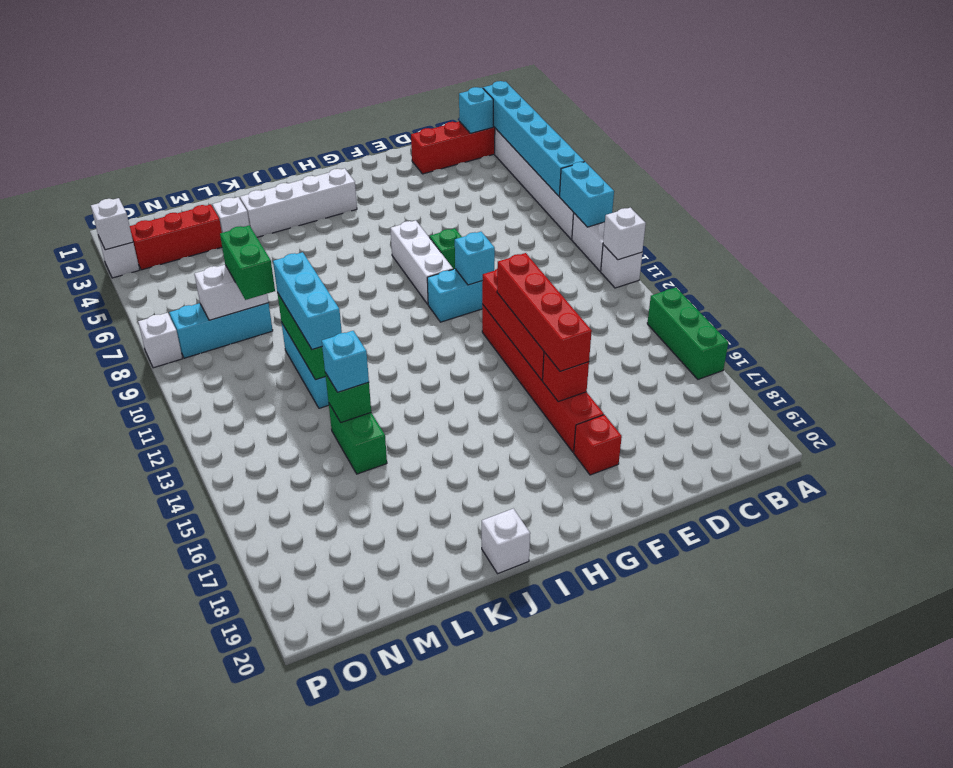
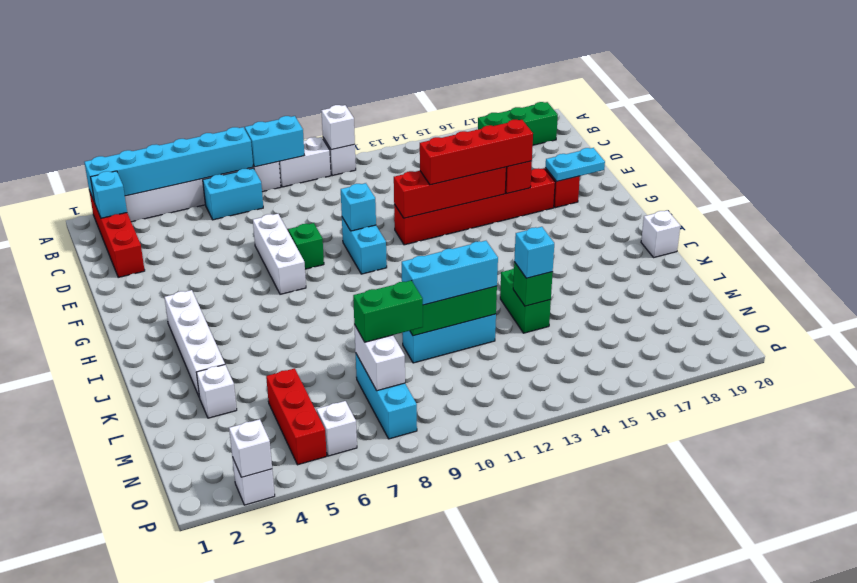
green brick A14:A16 level 1 -> green brick B17:B19 level 1
none -> cyan brick B6:B7 level 1
none -> cyan plate F18:F19 level 2
white brick G7:G9 level 1 -> white brick E7:G7 level 1
green brick L14:L15 level 1 -> green brick K14:L14 level 1
red brick M3:O3 level 1 -> red brick M5:O5 level 1
white brick P8 level 1 -> white brick O6 level 1

